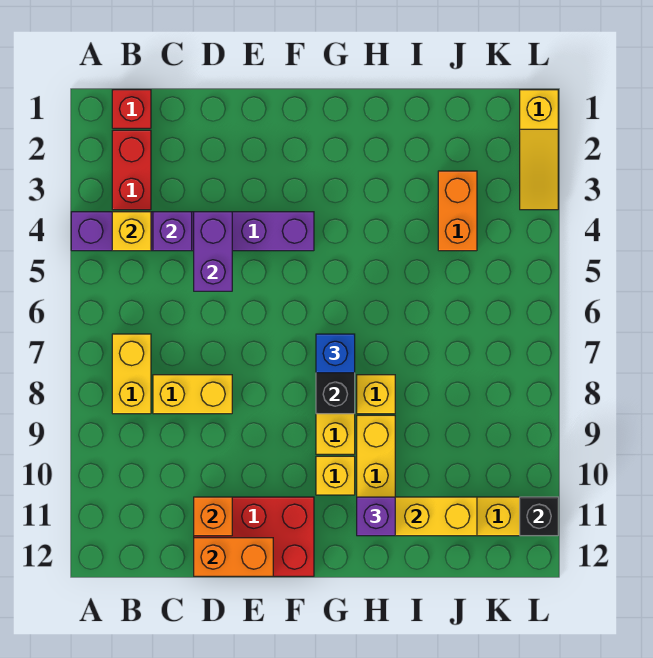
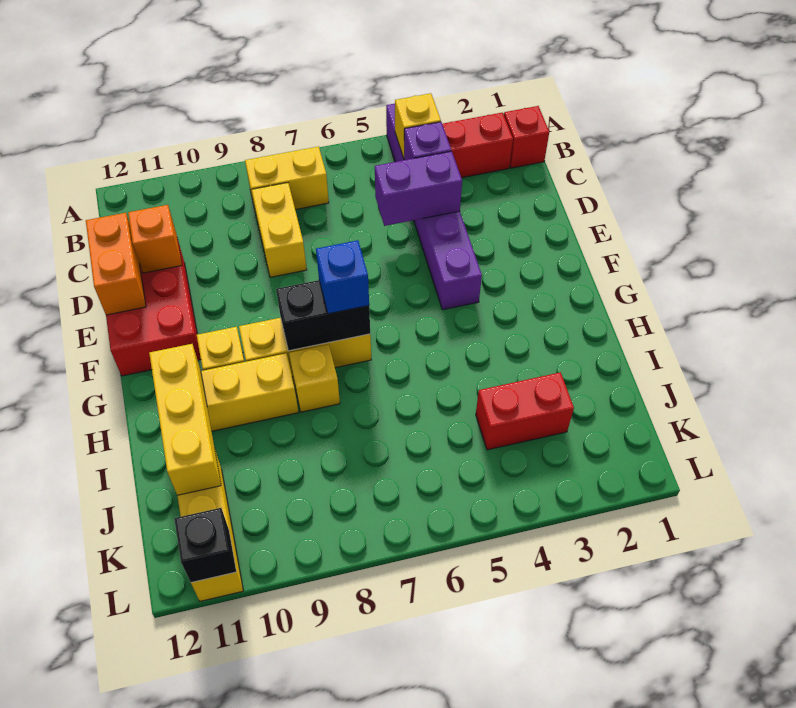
purple brick H11 level 3 -> none
orange brick J3:J4 level 1 -> red brick J3:J4 level 1
yellow slope L1:L3 level 1 top 1 -> none

